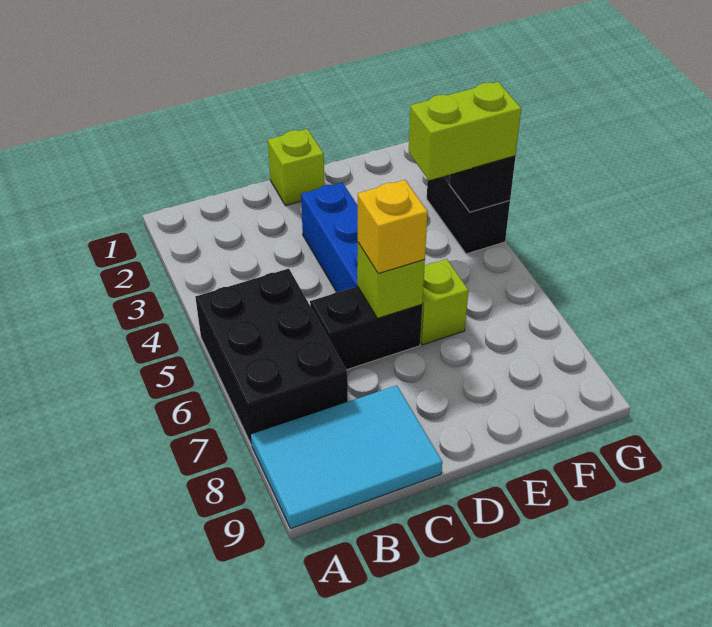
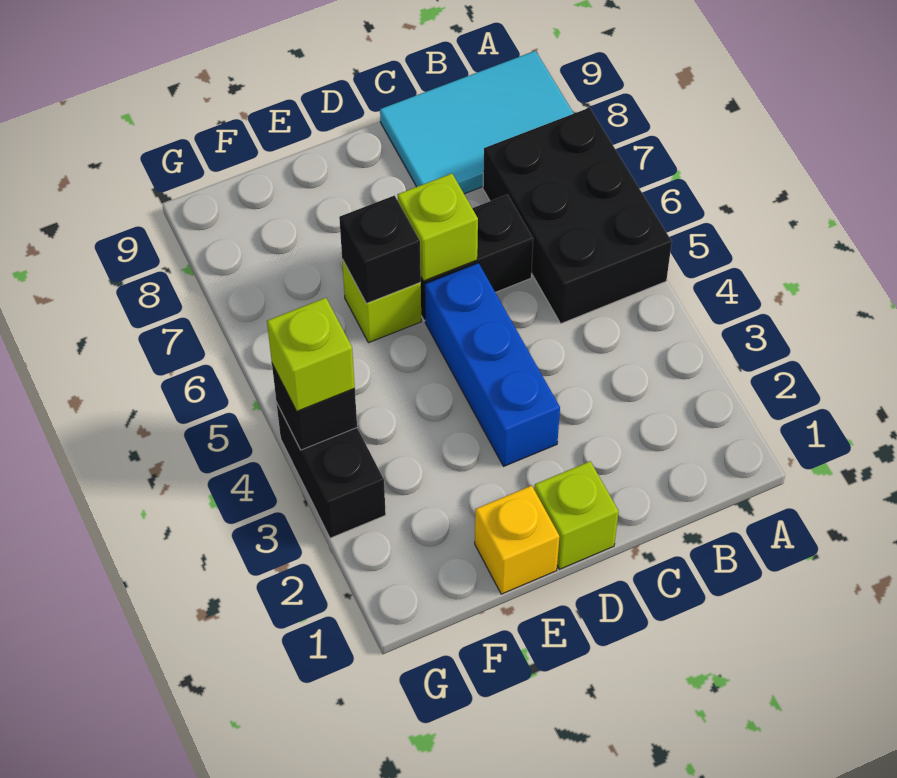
yellow brick D6 level 3 -> yellow brick E1 level 1
none -> black brick E6 level 2
lime brick F4:G4 level 3 -> lime brick G4 level 3

